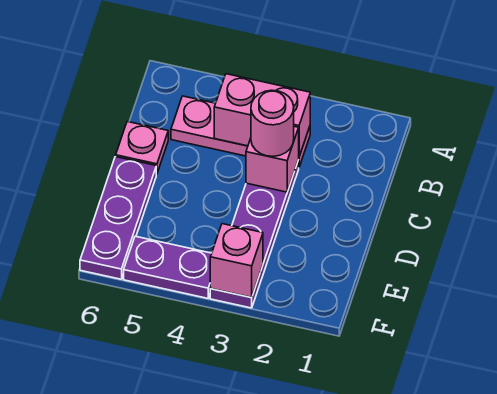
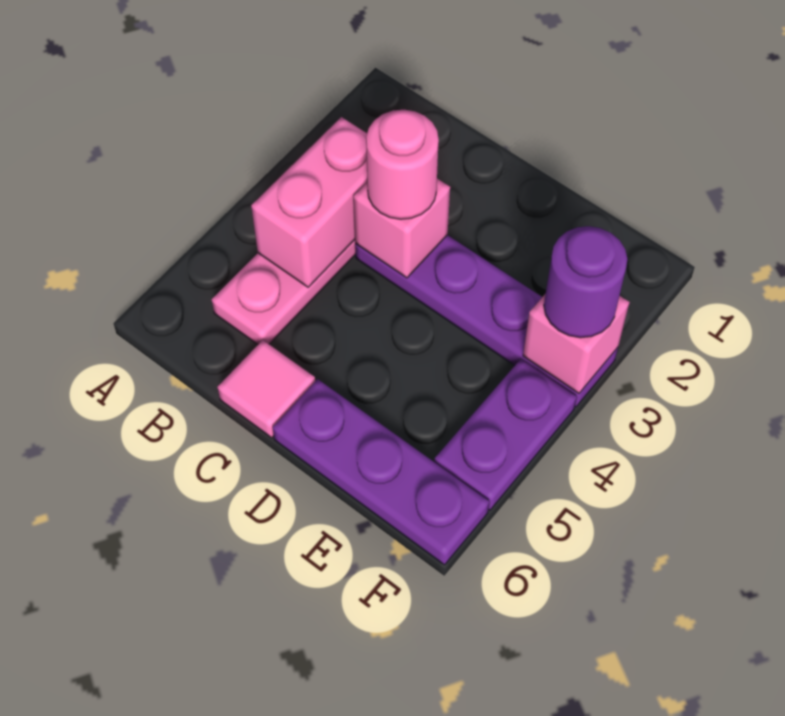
pink plate C6 level 1 -> pink tile C6 level 1
none -> purple round brick F3 level 3

